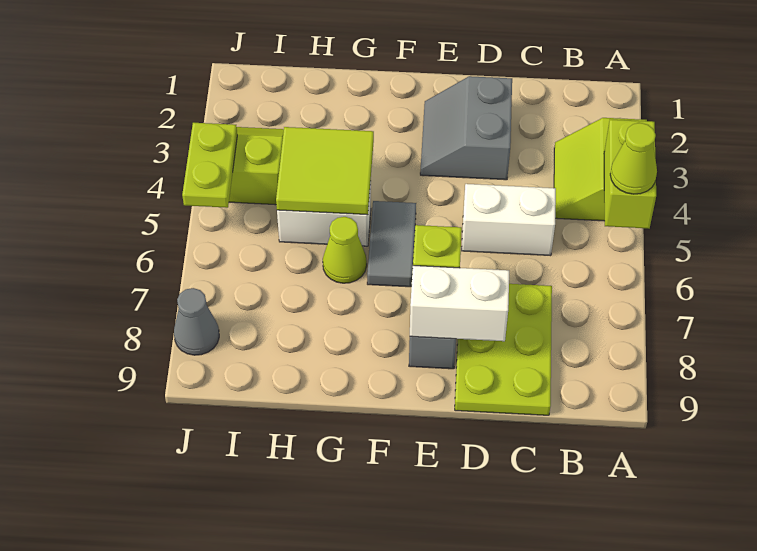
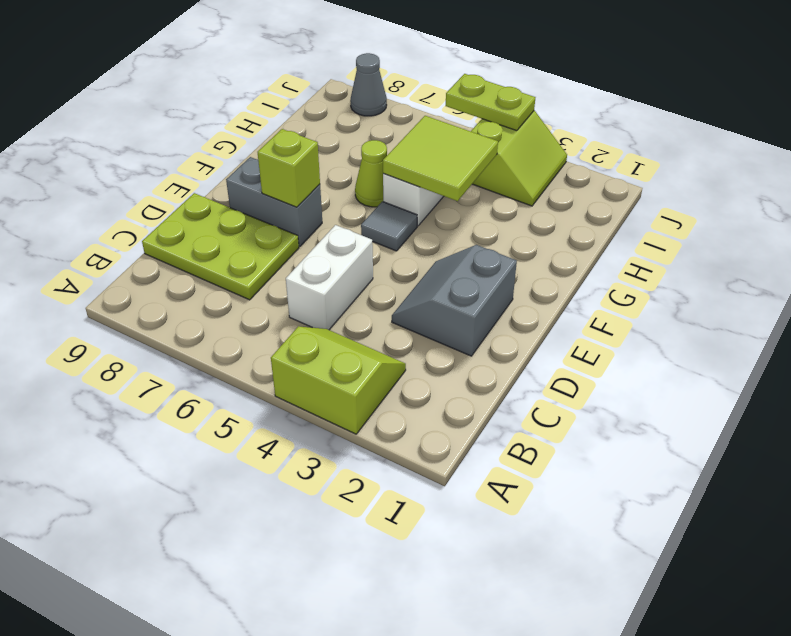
lime brick A4:A5 level 2 -> none
lime cone A5 level 3 -> none
grey slope D2:E3 level 1 top D -> grey slope D2:E3 level 1 top 2
white brick D8:E8 level 2 -> none
grey tile F5:F6 level 1 -> grey tile F5 level 1

